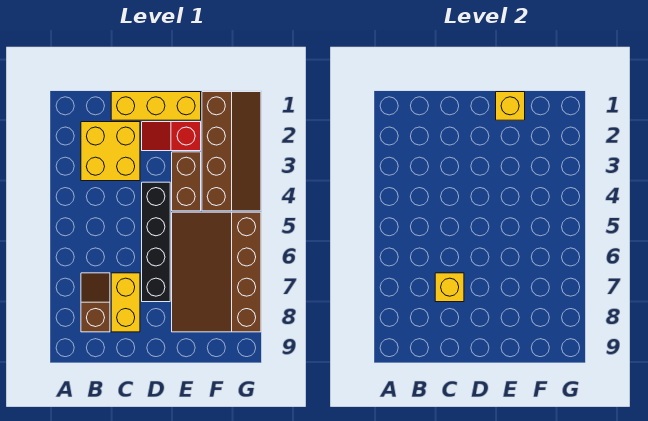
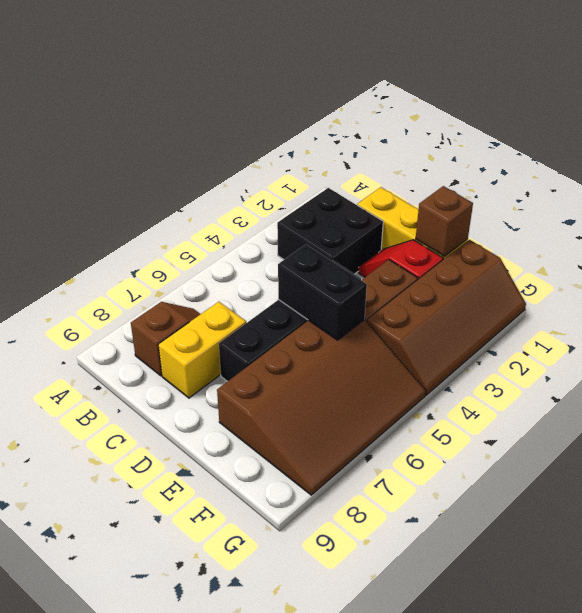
yellow brick B2:C3 level 1 -> black brick B2:C3 level 1
yellow brick C7 level 2 -> none
none -> black brick D5:E5 level 2
yellow brick E1 level 2 -> brown brick E1 level 2
brown slope E5:G8 level 1 top G -> brown slope E5:G8 level 1 top E

